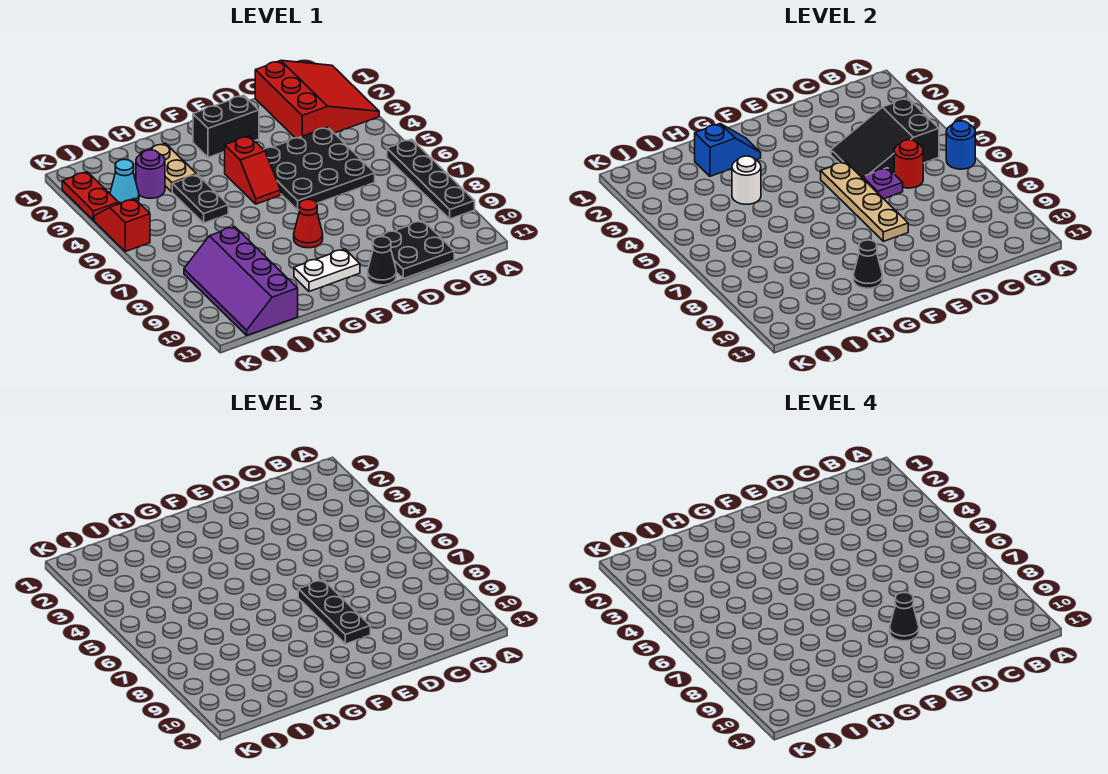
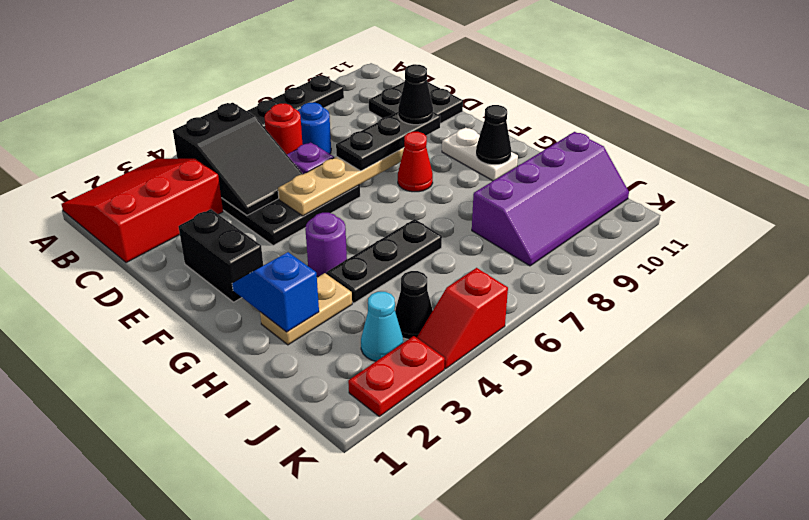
blue round brick A6 level 2 -> blue round brick C7 level 1
black cone E11 level 1 -> black cone J4 level 1
red slope F4:F5 level 1 top 4 -> none
black plate H4:H5 level 1 -> black plate H4:H6 level 1
white round brick H4 level 2 -> none
purple round brick I3 level 1 -> purple round brick G4 level 1

